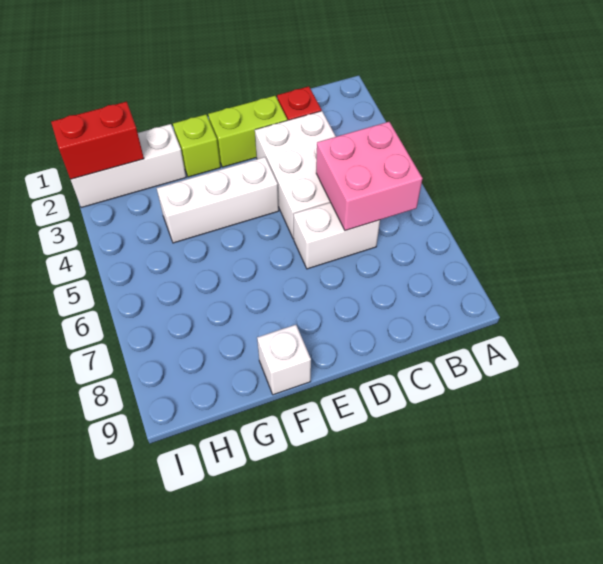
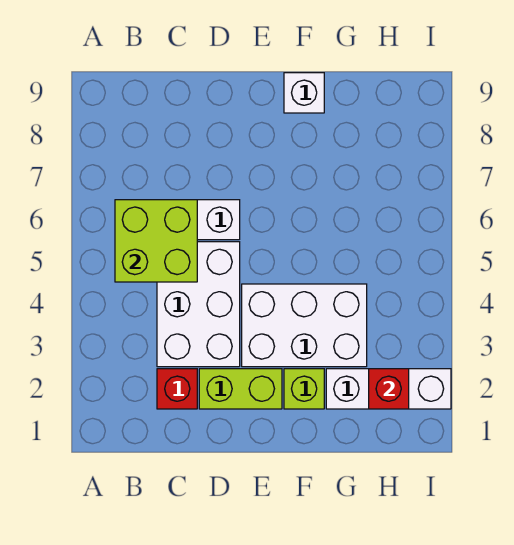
pink brick B5:C6 level 2 -> lime brick B5:C6 level 2
white brick E4:G4 level 1 -> white brick E3:G4 level 1
red brick H2:I2 level 2 -> red brick H2 level 2

